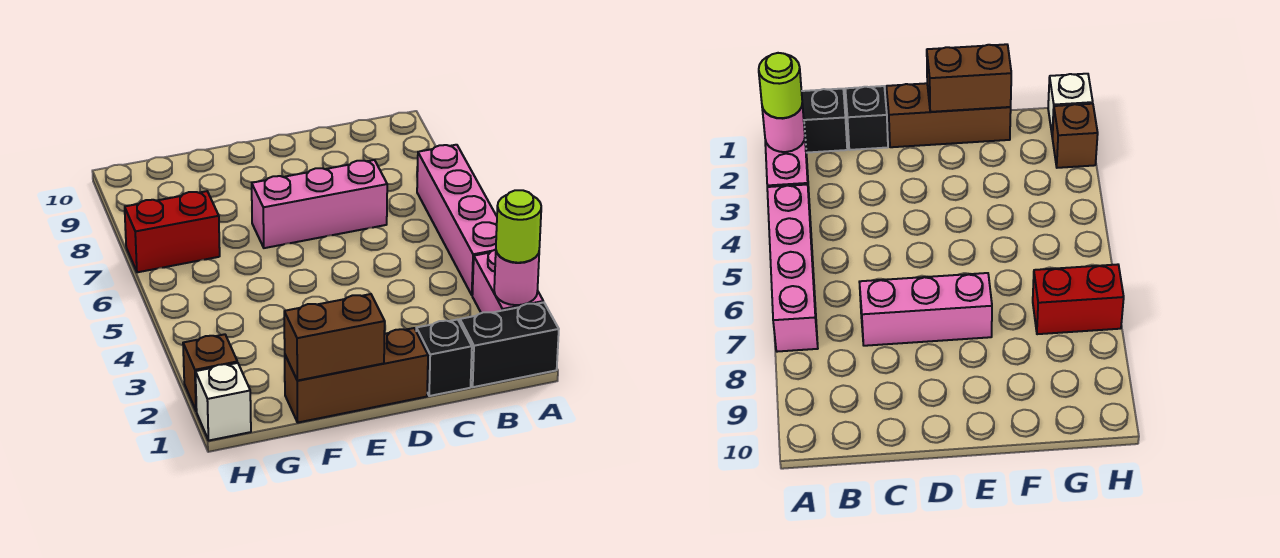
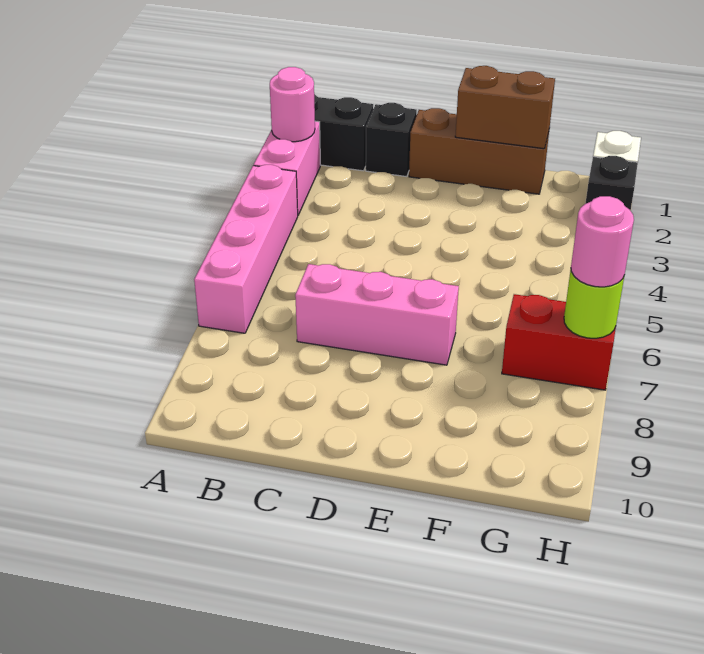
lime round brick A2 level 3 -> lime round brick H7 level 2
brown brick H2 level 1 -> black brick H2 level 1
none -> pink round brick H7 level 3

